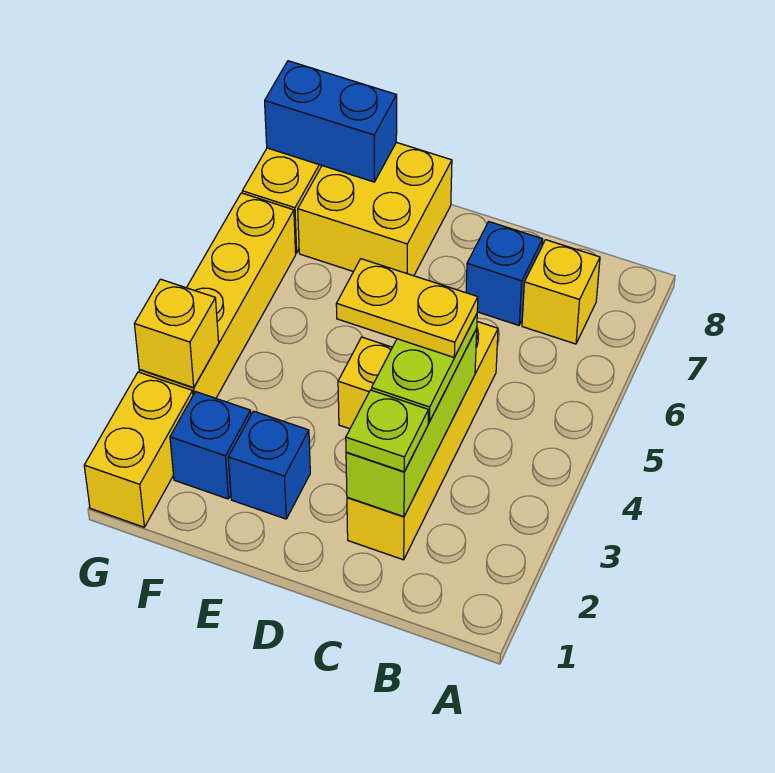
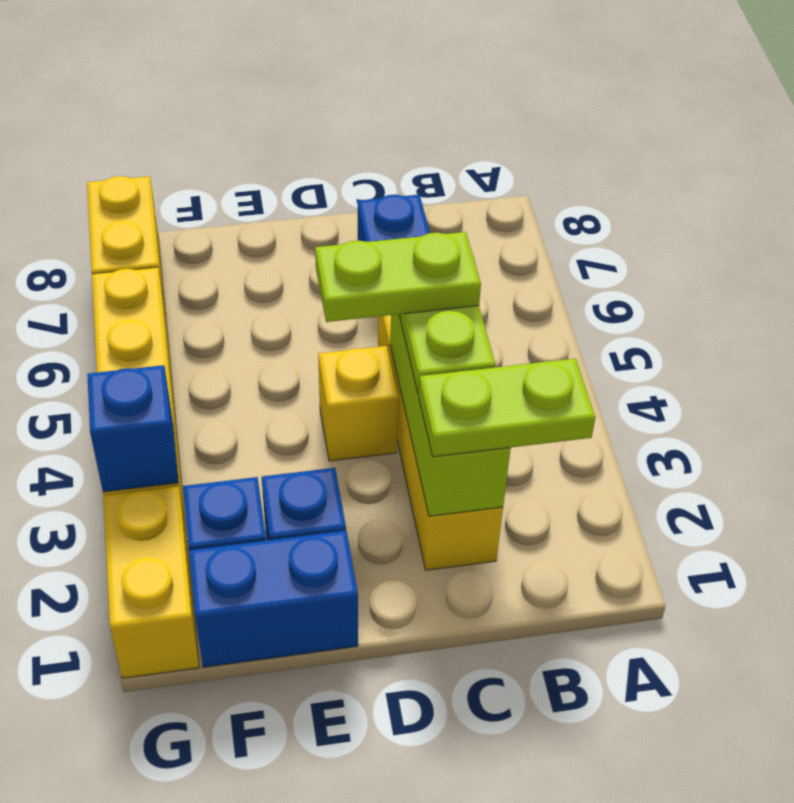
yellow brick B7 level 1 -> none
lime plate C2 level 3 -> lime plate B2:C2 level 3
yellow plate C4:D4 level 4 -> lime plate C4:D4 level 4
yellow brick E7:F8 level 1 -> none
blue brick F8:G8 level 2 -> blue brick E1:F1 level 1
yellow brick G3 level 2 -> blue brick G3 level 2

